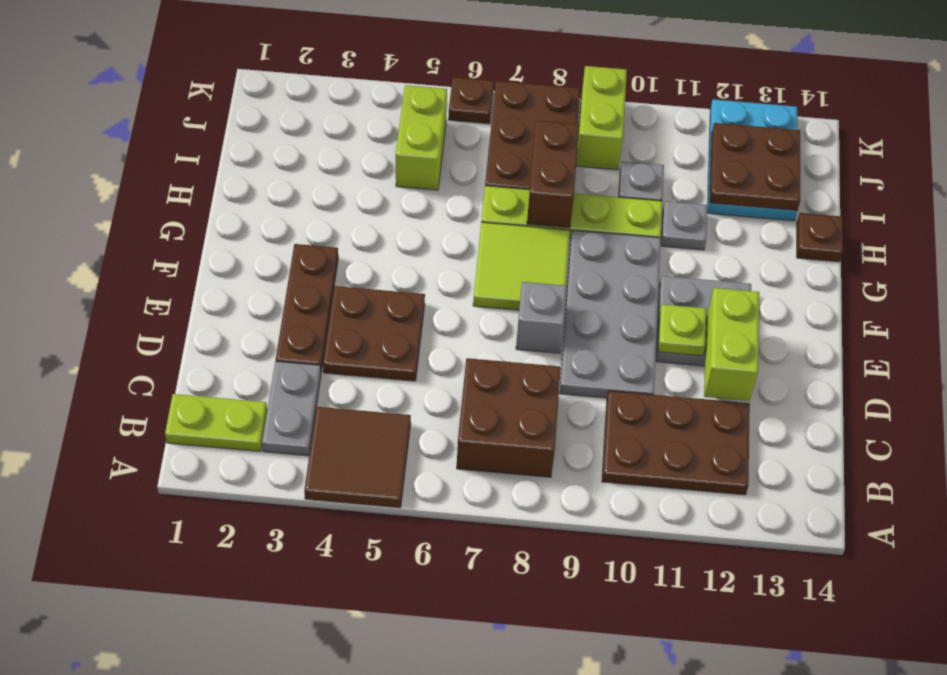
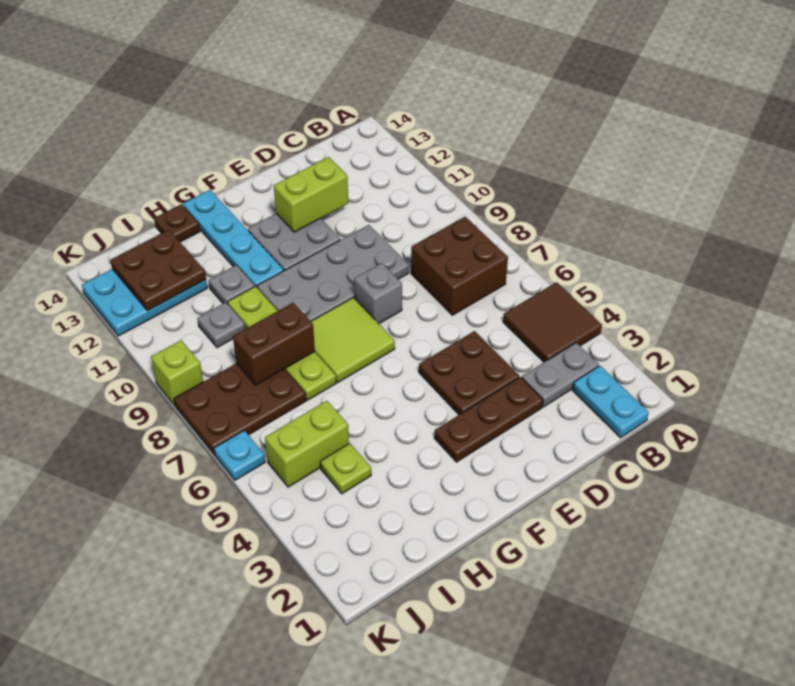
lime plate B1:B2 level 1 -> cyan plate B1:B2 level 1
brown plate B10:C12 level 1 -> none
lime plate E11 level 2 -> lime plate I4 level 1
none -> cyan plate G11:G14 level 1
lime brick J9:K9 level 1 -> lime brick K9 level 1
brown plate K6 level 1 -> cyan plate K6 level 1

